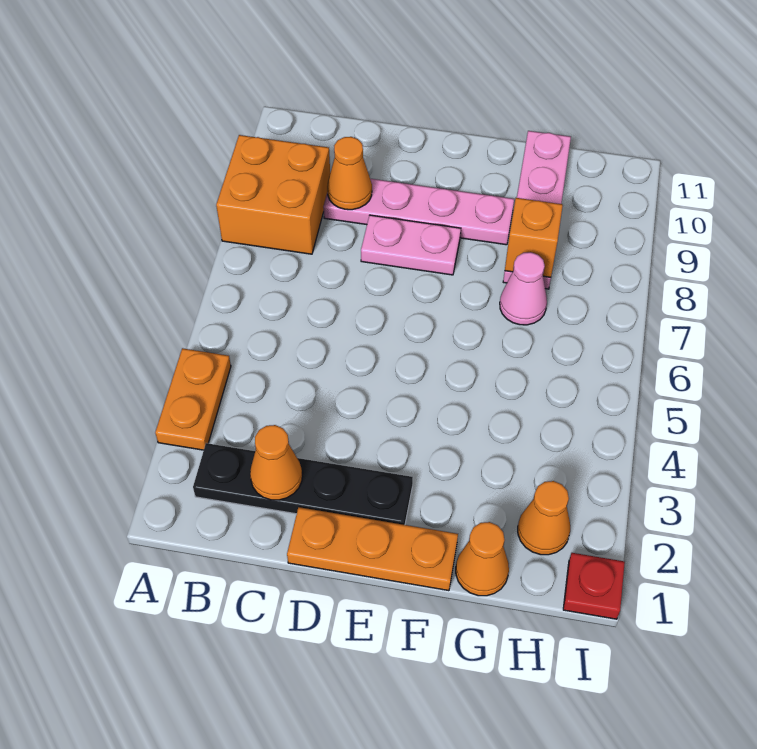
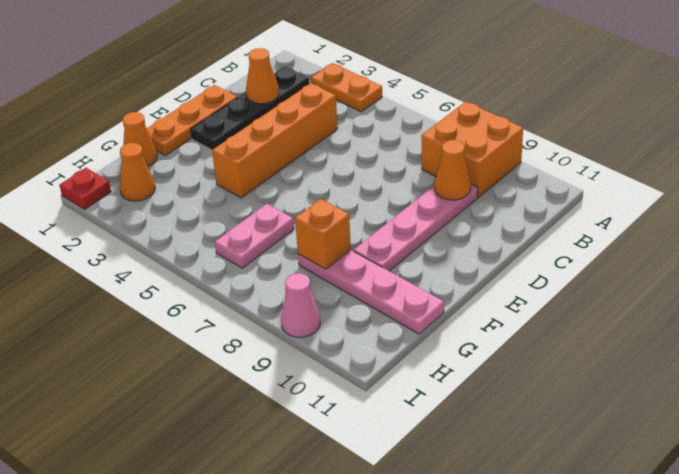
none -> orange brick C4:F4 level 1
pink plate D8:E8 level 1 -> pink plate G6:H6 level 1
pink cone G7 level 1 -> pink cone I9 level 1

